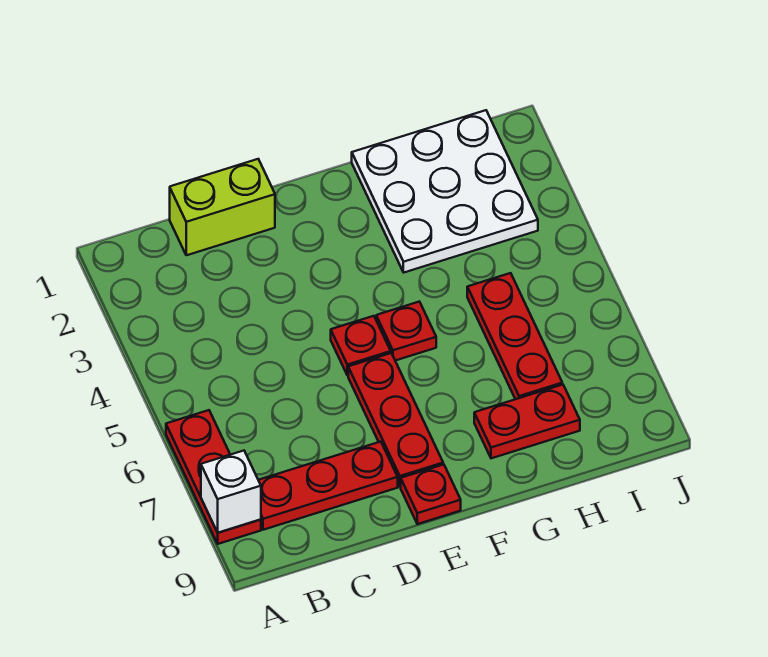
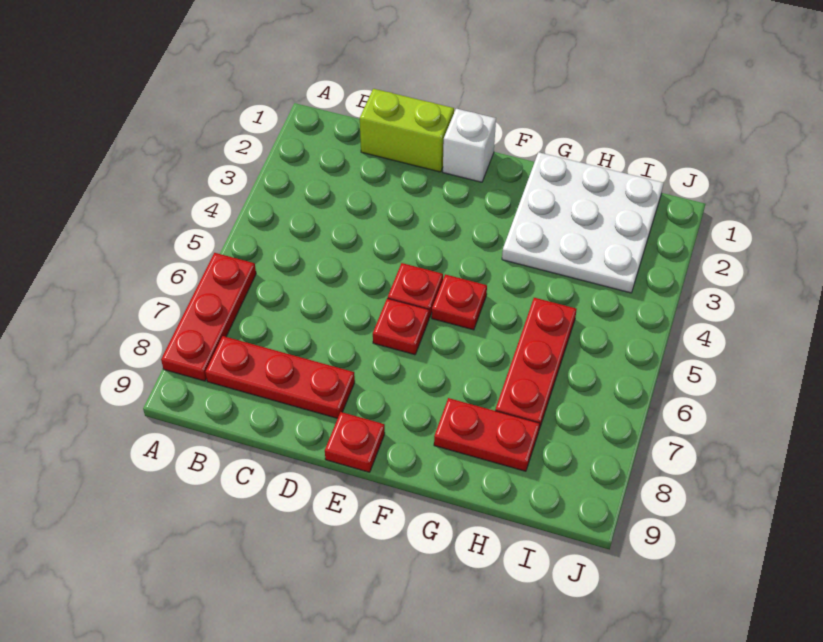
white brick A8 level 2 -> white brick E1 level 1
red plate E6:E8 level 1 -> red plate E6 level 1

